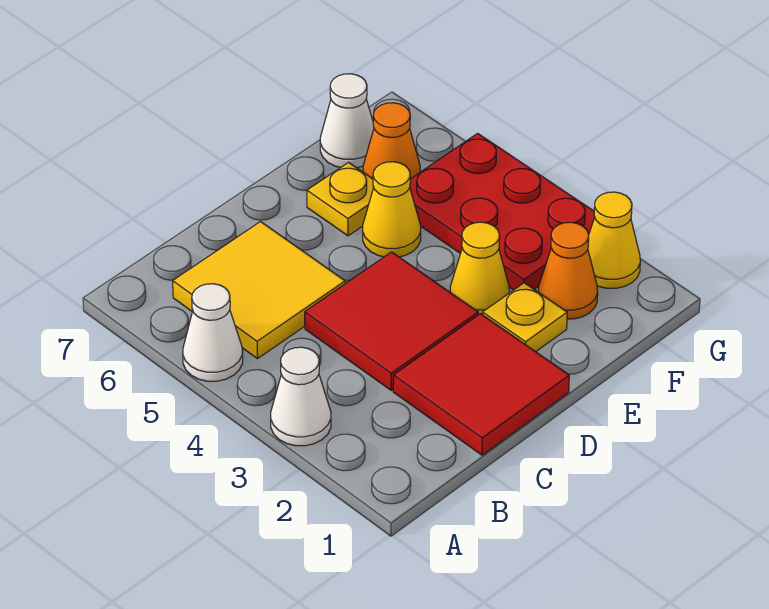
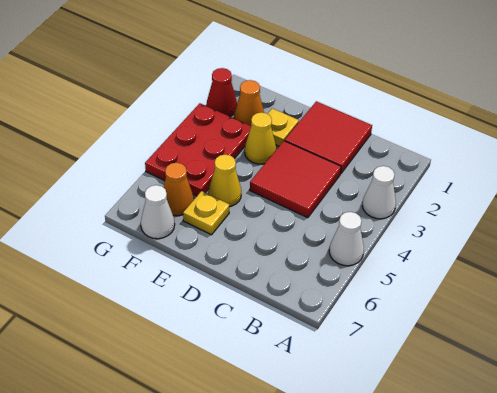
yellow tile B5:C6 level 1 -> none
yellow cone G2 level 1 -> red cone G2 level 1

